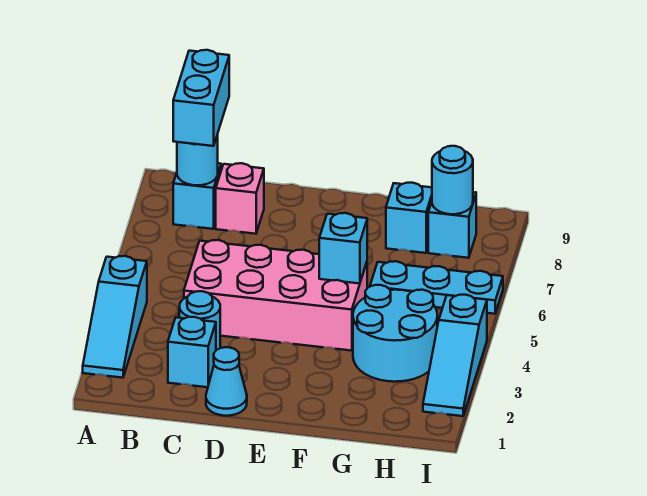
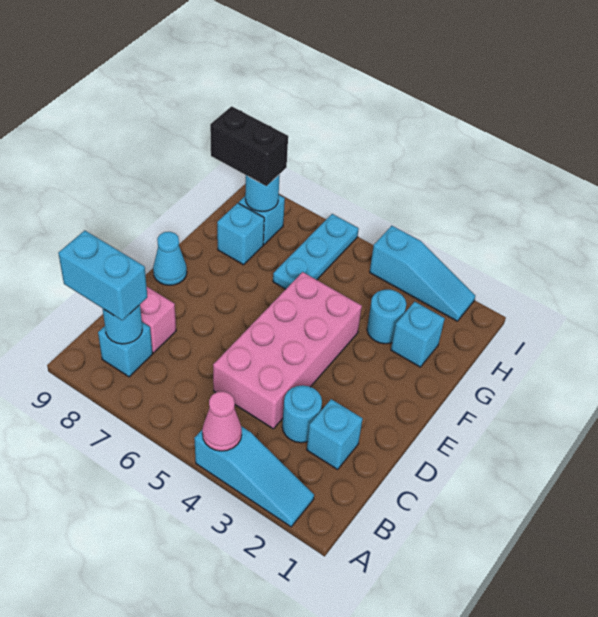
none -> pink cone A4 level 2
cyan cone D1 level 1 -> cyan cone E9 level 1
cyan brick F5 level 2 -> cyan brick G2 level 1
cyan round brick G3:H4 level 1 -> cyan round brick G3 level 1
none -> black brick H8:H9 level 3

